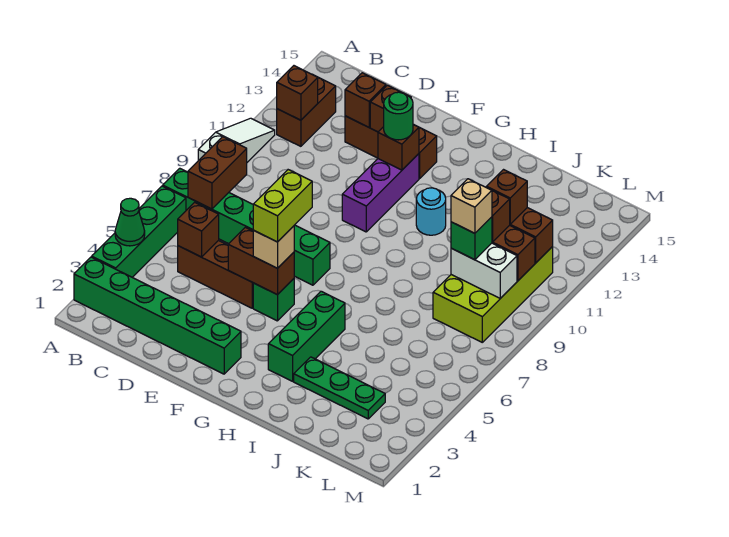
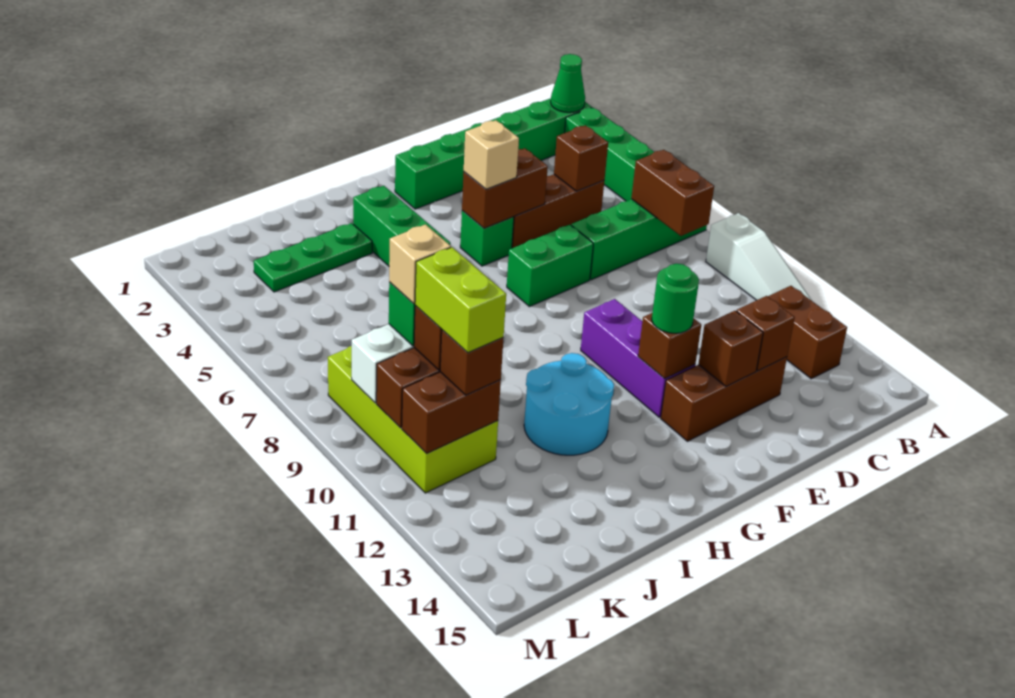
green cone A4 level 2 -> green cone A2 level 2
brown brick B12 level 2 -> none
lime brick F5:F6 level 4 -> lime brick K10:K11 level 4
cyan round brick H11 level 1 -> cyan round brick H11:I12 level 1

